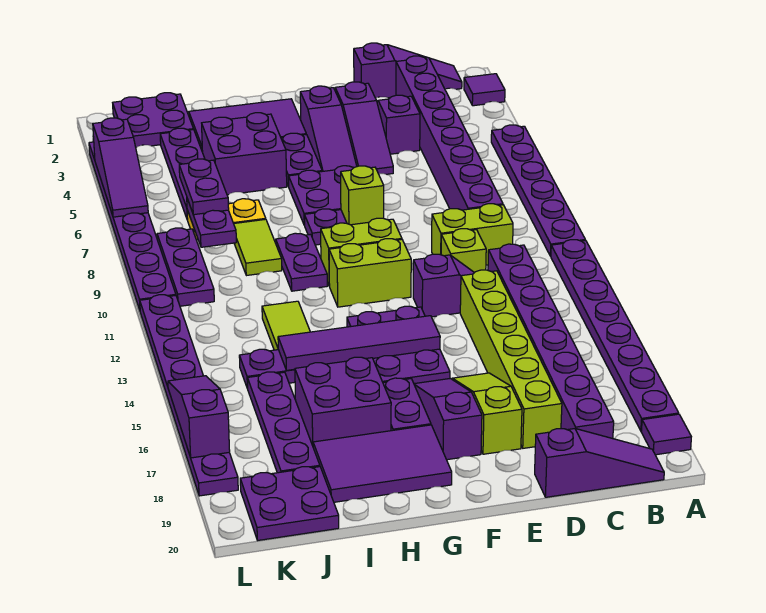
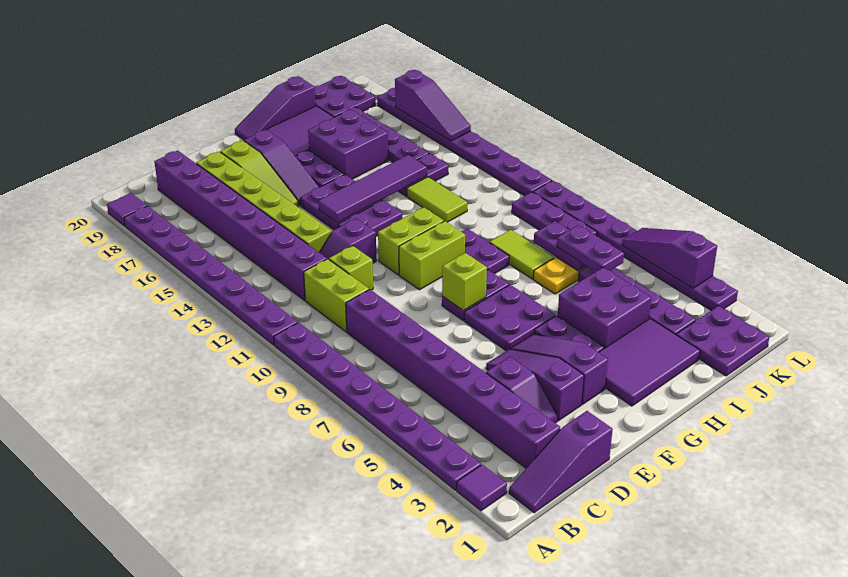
purple plate A5:A10 level 1 -> purple plate A3:A10 level 1
purple slope B20:D20 level 1 top D -> purple slope G20:I20 level 1 top I
lime brick C10:D10 level 1 -> lime brick C10:C11 level 1

